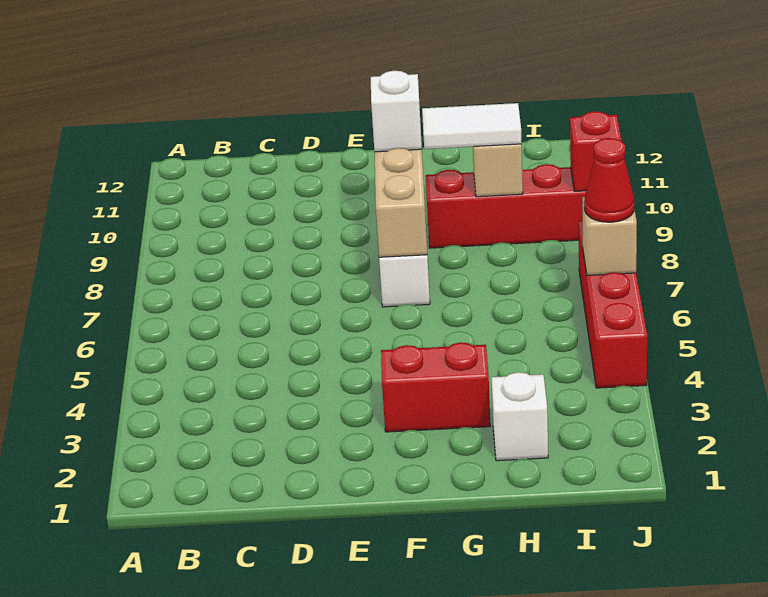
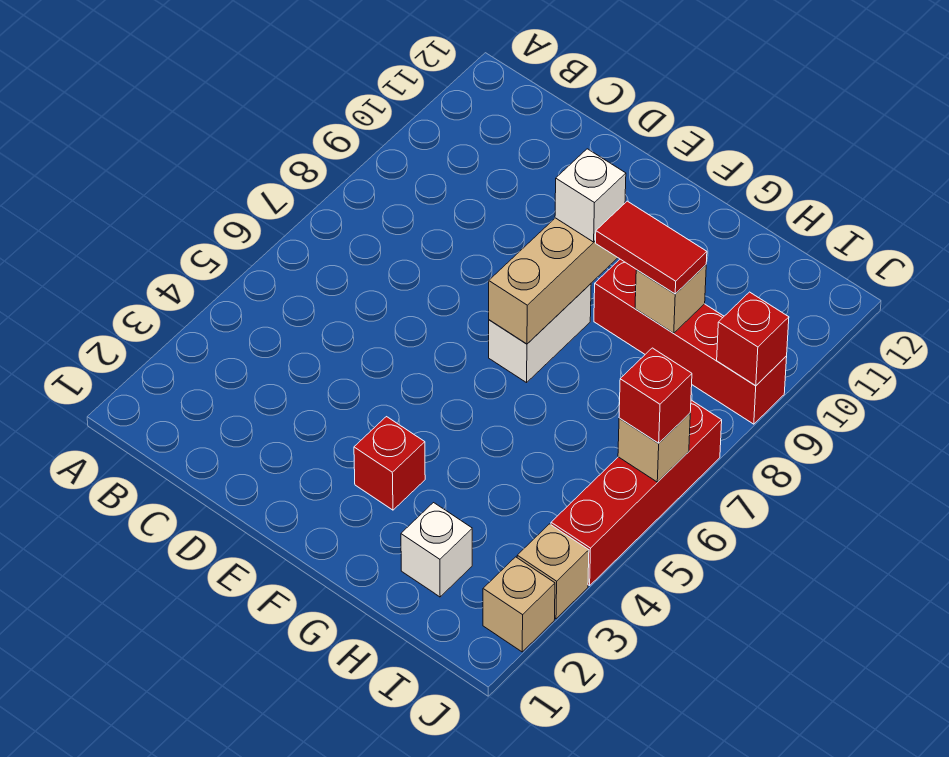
red brick F3:G3 level 1 -> red brick F3 level 1
white tile G9:H9 level 3 -> red tile G9:H9 level 3
none -> tan brick J2 level 1
none -> tan brick J3 level 1
red cone J6 level 3 -> red brick J6 level 3

